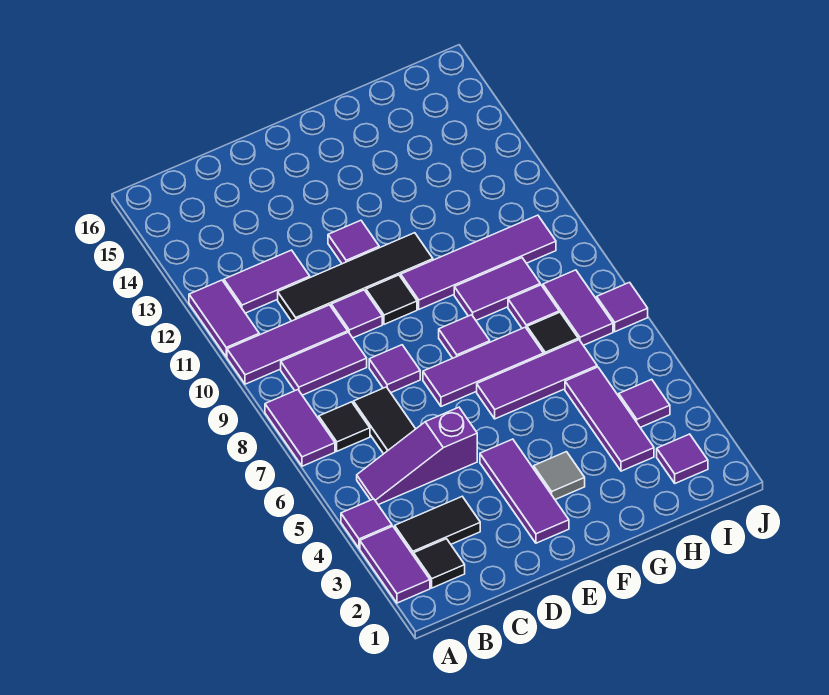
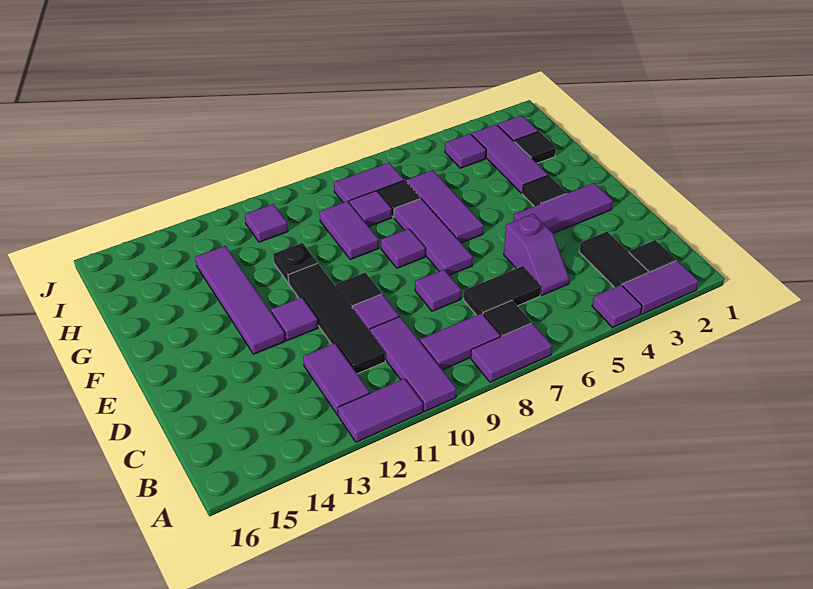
purple slope B5:D5 level 1 top D -> purple slope C5:D5 level 1 top D
purple tile B9:C9 level 1 -> purple tile B8:B9 level 1
grey tile F3 level 1 -> black tile F3 level 1
purple tile F10:I10 level 1 -> purple tile E13:H13 level 1
none -> black plate G11 level 1
none -> black tile H2 level 1
purple tile H3:H5 level 1 -> purple tile G3:I3 level 1
purple tile J7 level 1 -> purple tile I11 level 1

